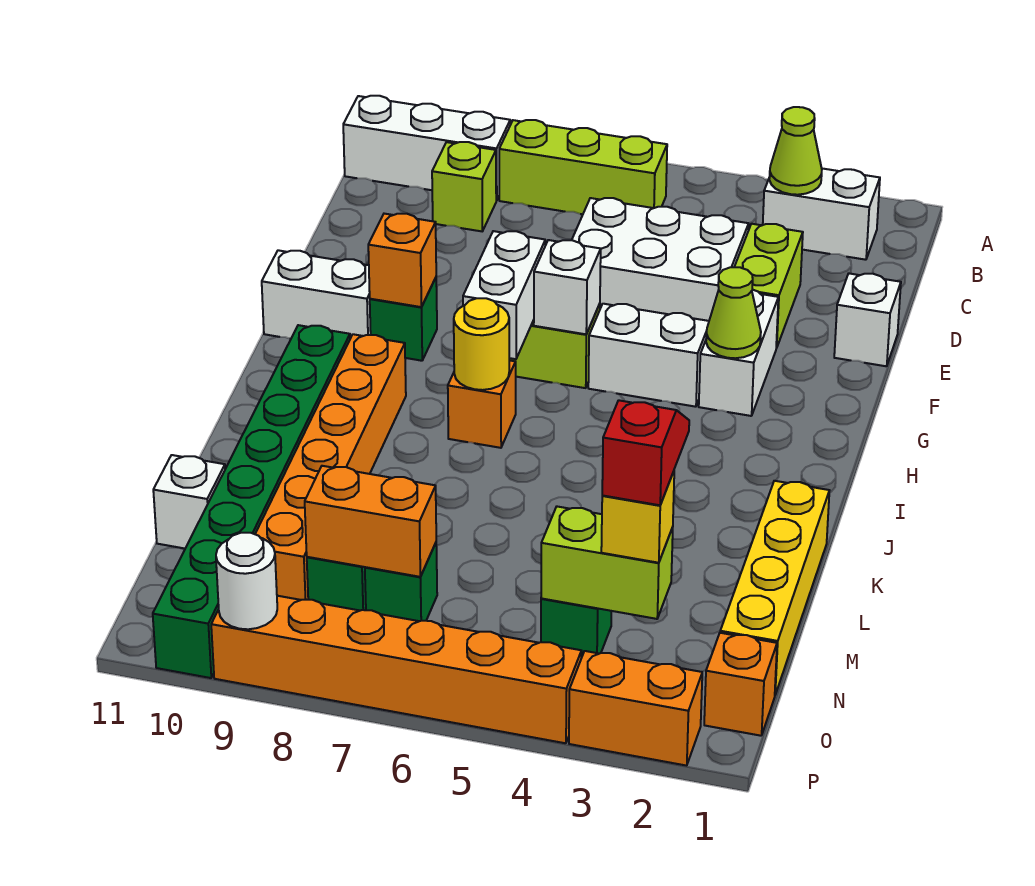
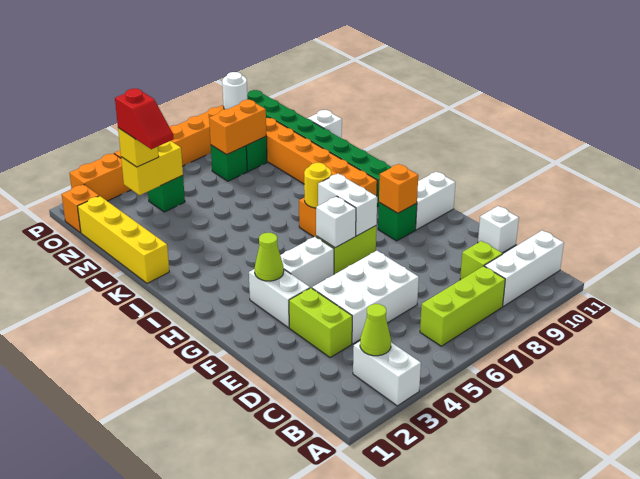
white brick B2:B3 level 1 -> white brick A3:B3 level 1
white brick E1 level 1 -> white brick D11 level 1
lime brick N3:N4 level 2 -> yellow brick N3:N4 level 2

